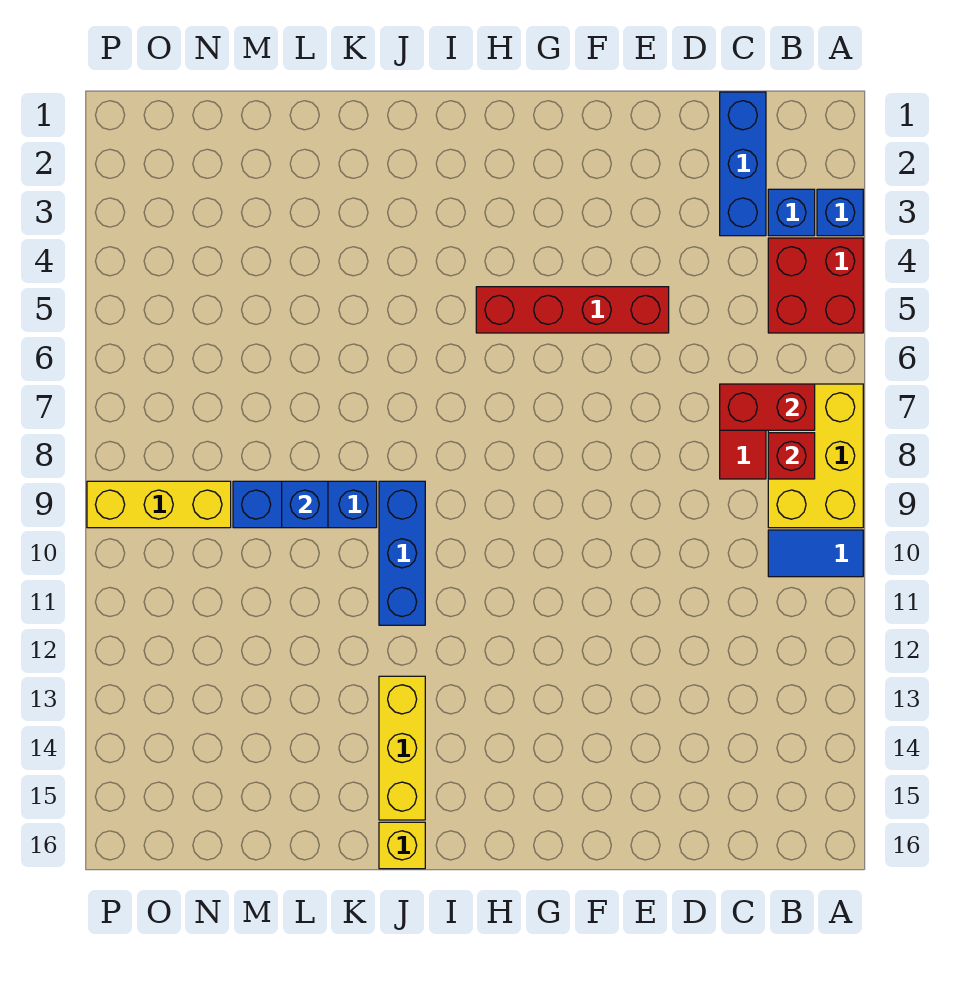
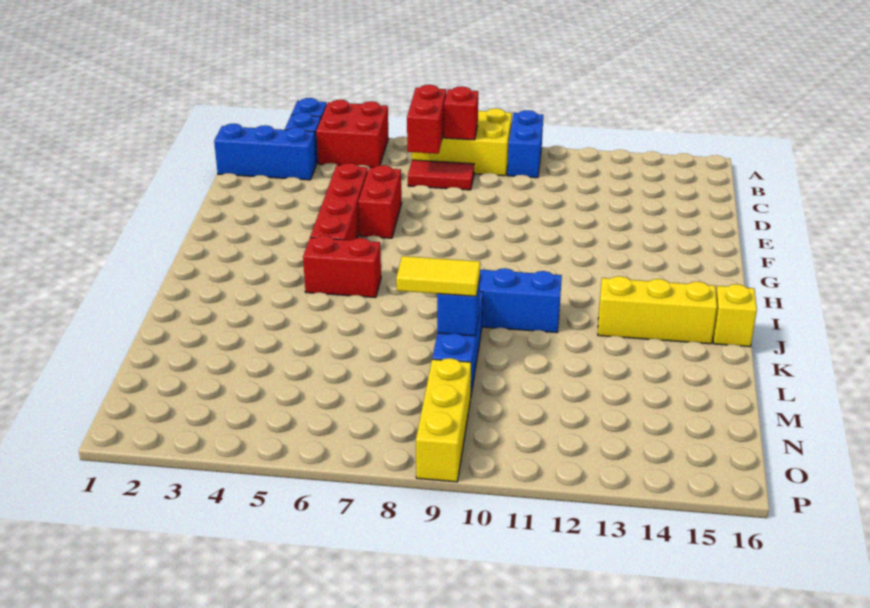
blue tile A10:B10 level 1 -> blue brick A10:B10 level 1
none -> red brick E6:F6 level 1
none -> red brick I5:I6 level 1
none -> yellow tile L8:L9 level 3

